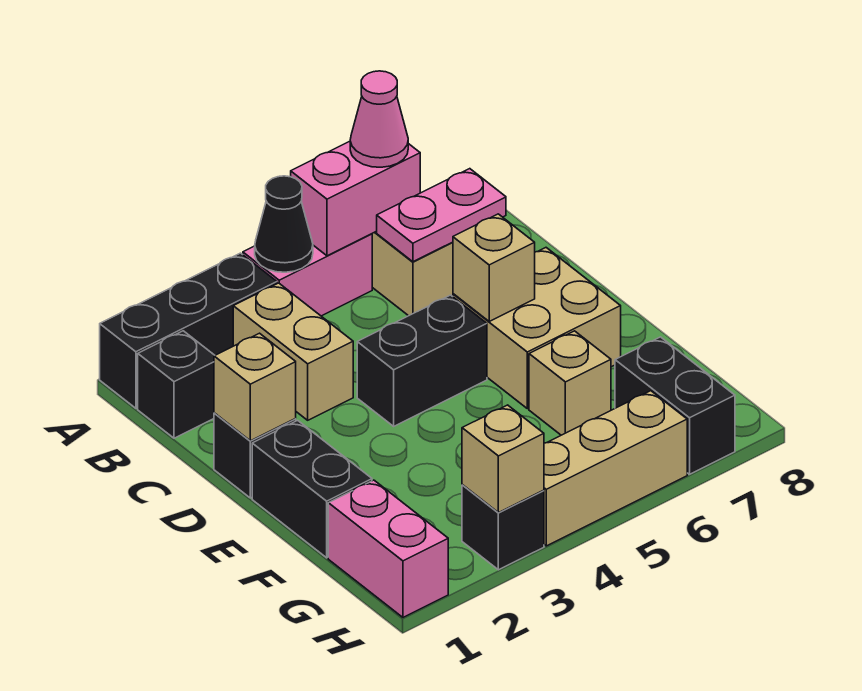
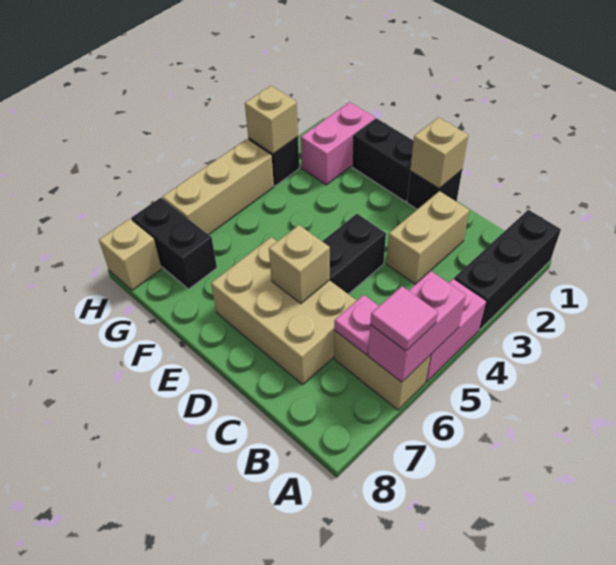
black cone A4 level 2 -> none
pink cone A6 level 3 -> pink tile A6 level 3
black brick B1 level 1 -> none
tan brick B3:C3 level 1 -> tan brick C2:C3 level 1
pink plate B6:B7 level 2 -> pink plate B6 level 2
tan brick D6:E7 level 1 -> tan brick C6:E7 level 1
tan brick F6 level 1 -> tan brick H8 level 1
pink brick G1:H1 level 1 -> pink brick G1:G2 level 1

